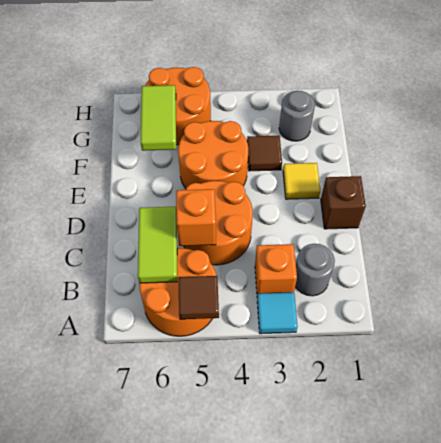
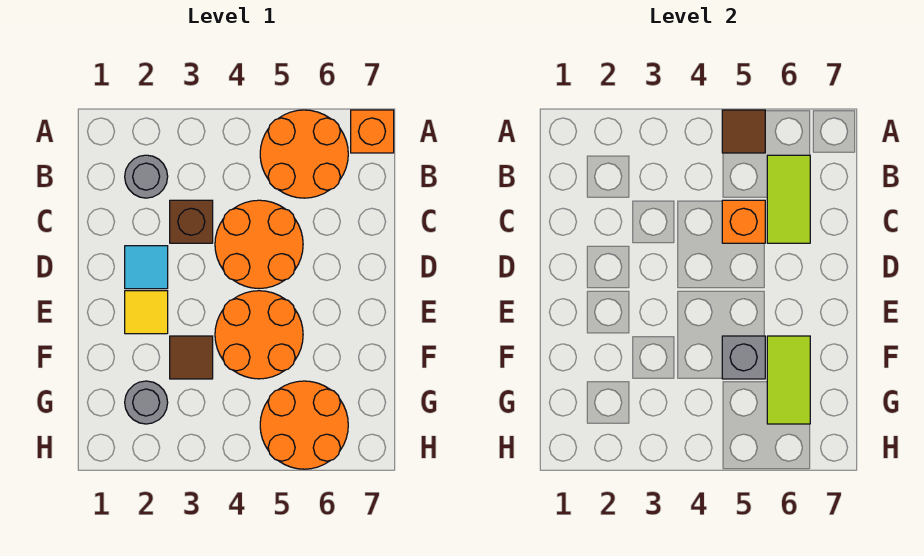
cyan tile A3 level 1 -> cyan tile D2 level 1
orange brick B3 level 1 -> orange brick A7 level 1
brown brick D1 level 1 -> brown brick C3 level 1
none -> grey brick F5 level 2

